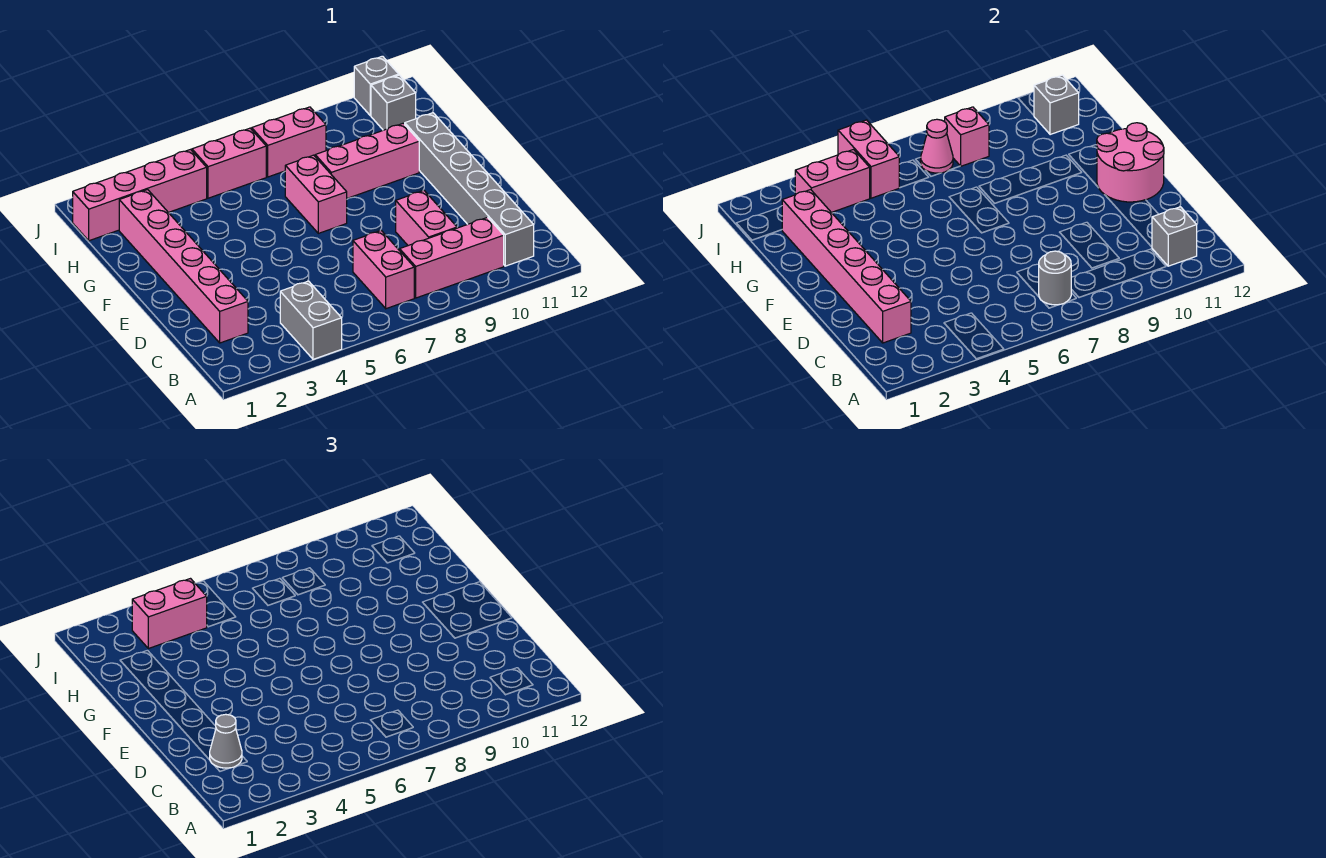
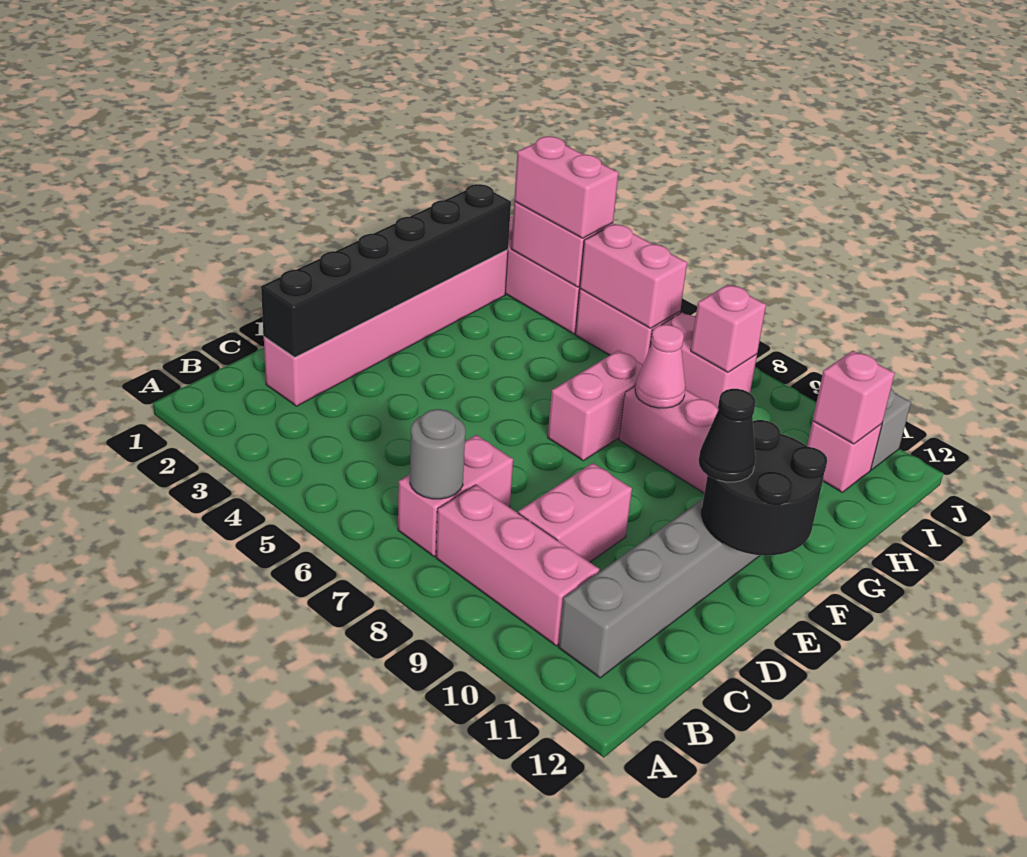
grey brick A4:B4 level 1 -> none
grey brick B11 level 2 -> none
pink brick C2:H2 level 2 -> black brick C2:H2 level 2
grey cone C2 level 3 -> none
pink round brick E11:F12 level 2 -> black round brick E11:F12 level 2
none -> black cone E11 level 3
pink brick I5:J5 level 2 -> pink brick I5:I6 level 2
pink cone I7 level 2 -> pink cone G8 level 2
grey brick I11 level 1 -> pink brick I11 level 1
grey brick I11 level 2 -> pink brick I11 level 2

